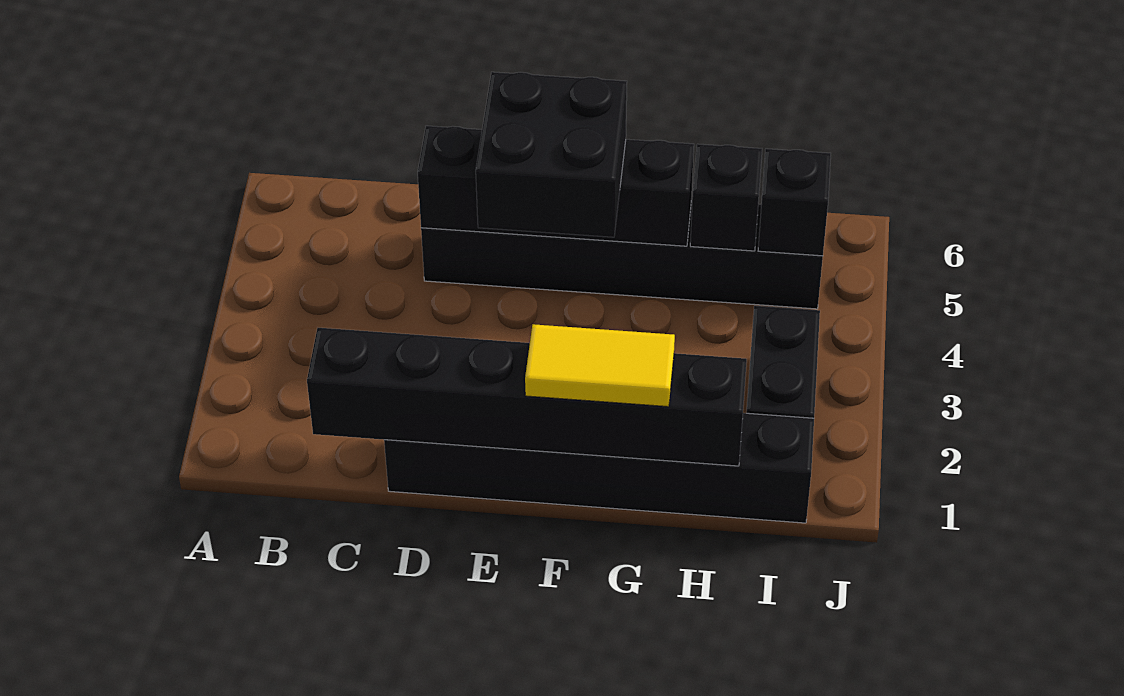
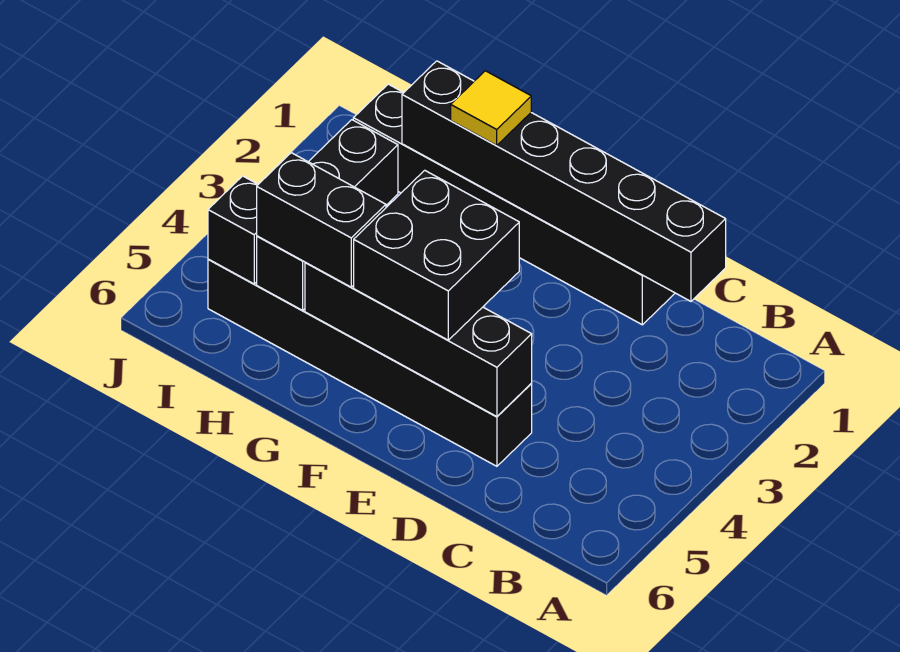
yellow tile F1:G1 level 3 -> yellow tile G1 level 3
none -> black brick G5:H5 level 3

